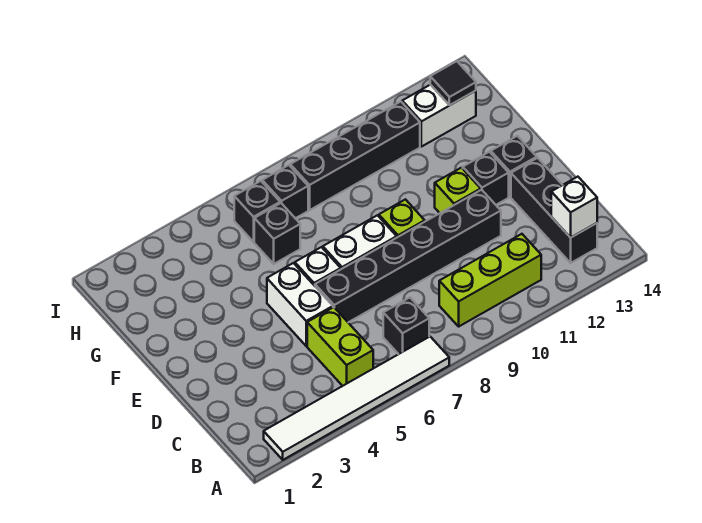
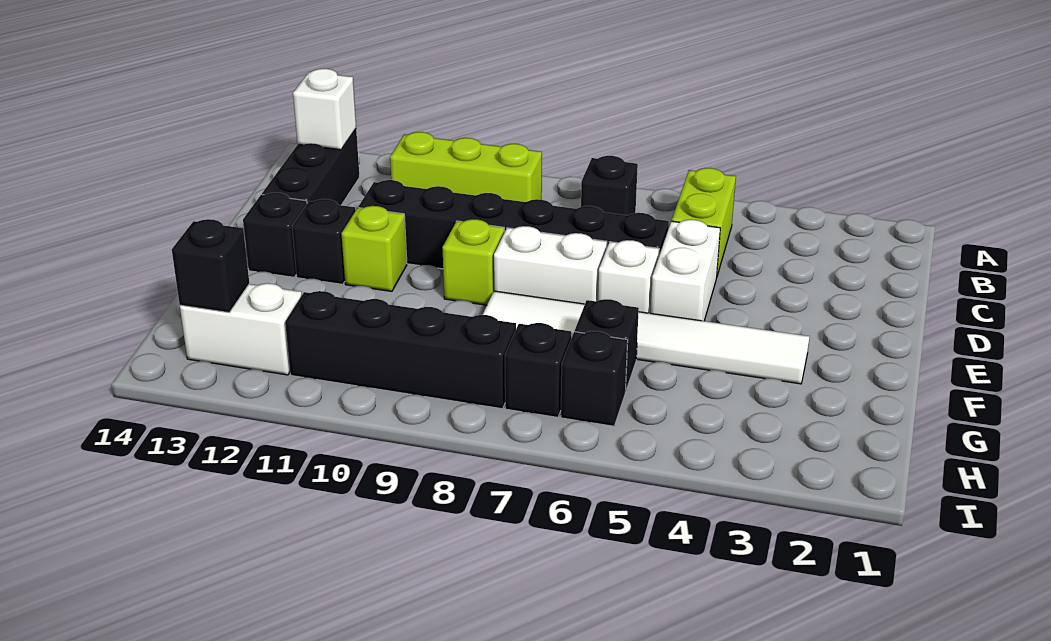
white tile A2:A7 level 1 -> white tile F3:F8 level 1
black tile H13 level 2 -> black brick H13 level 2

